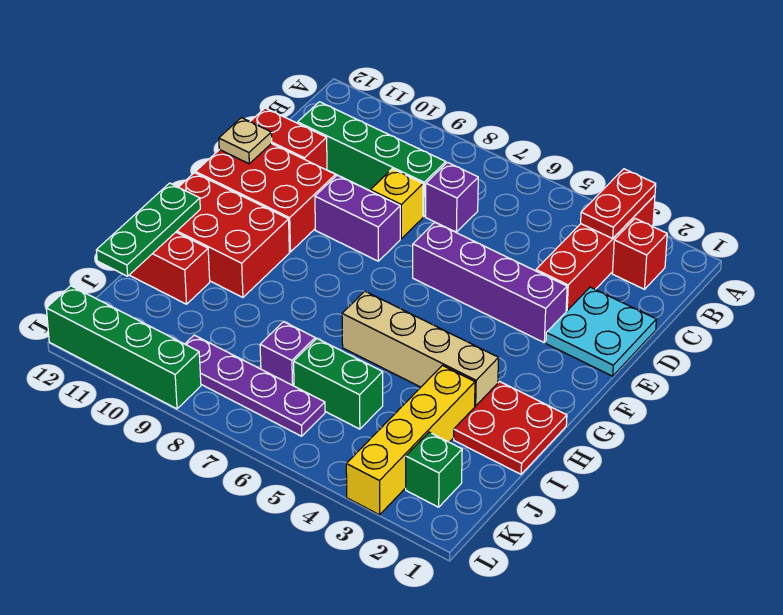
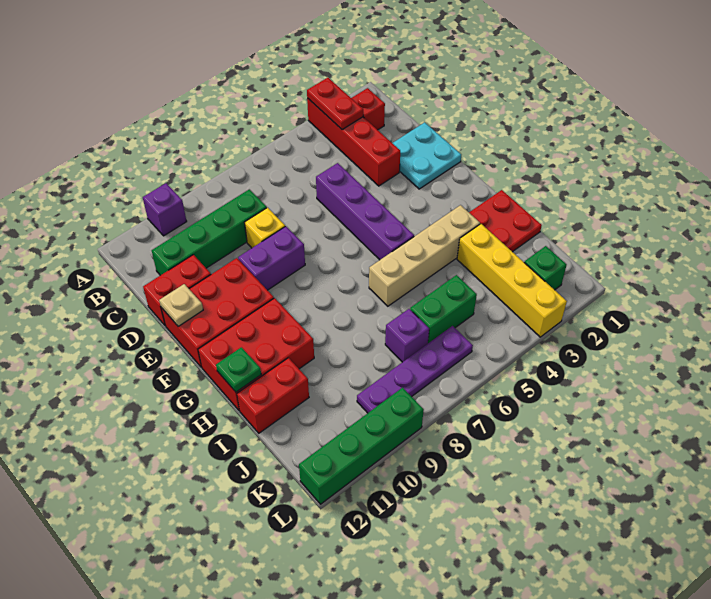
purple brick C7 level 1 -> purple brick A10 level 1
purple brick E3:E6 level 1 -> purple brick D5:G5 level 1
green plate H12:J12 level 2 -> green plate H12 level 2

